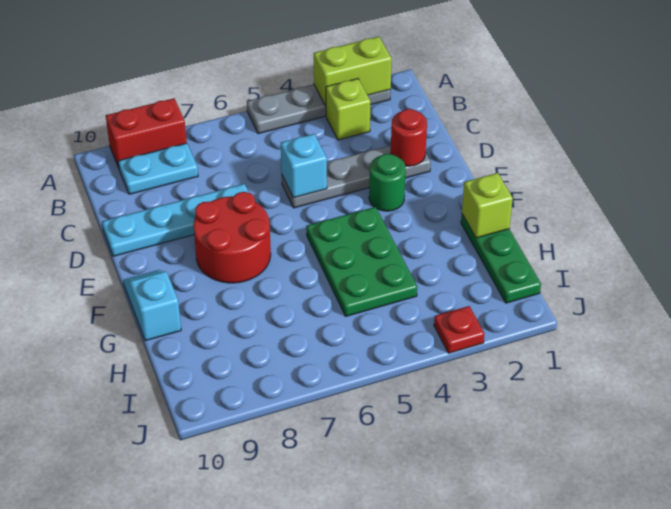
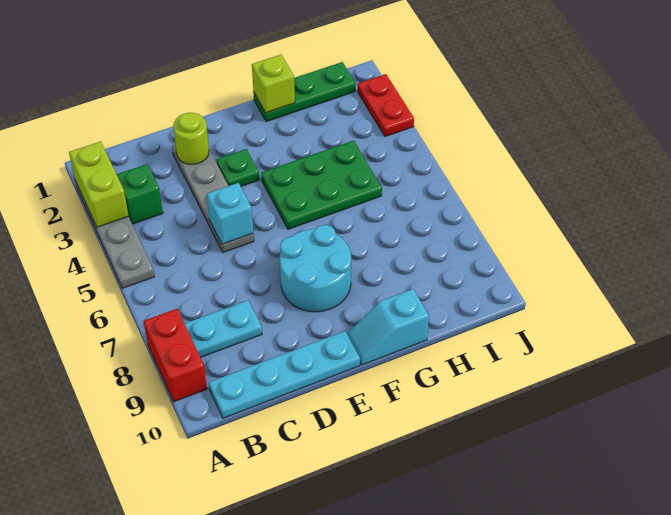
lime brick B3 level 1 -> green brick B3 level 1
cyan plate B8:B9 level 1 -> cyan plate B8:C8 level 1
red round brick D2 level 2 -> lime round brick D2 level 2
cyan plate D7:D10 level 1 -> cyan plate B10:E10 level 1
green round brick E3 level 1 -> green plate E3 level 1
red round brick E7:F8 level 1 -> cyan round brick E7:F8 level 1
red plate J3 level 1 -> red plate J2:J3 level 1

